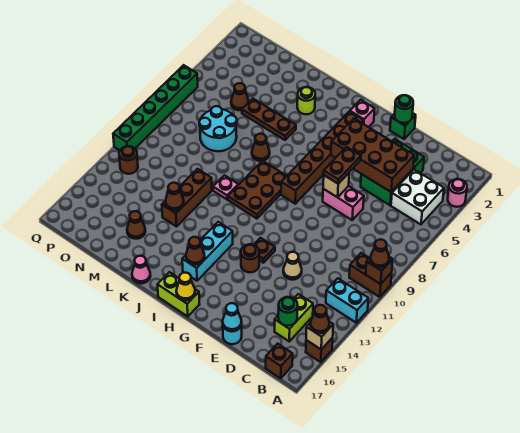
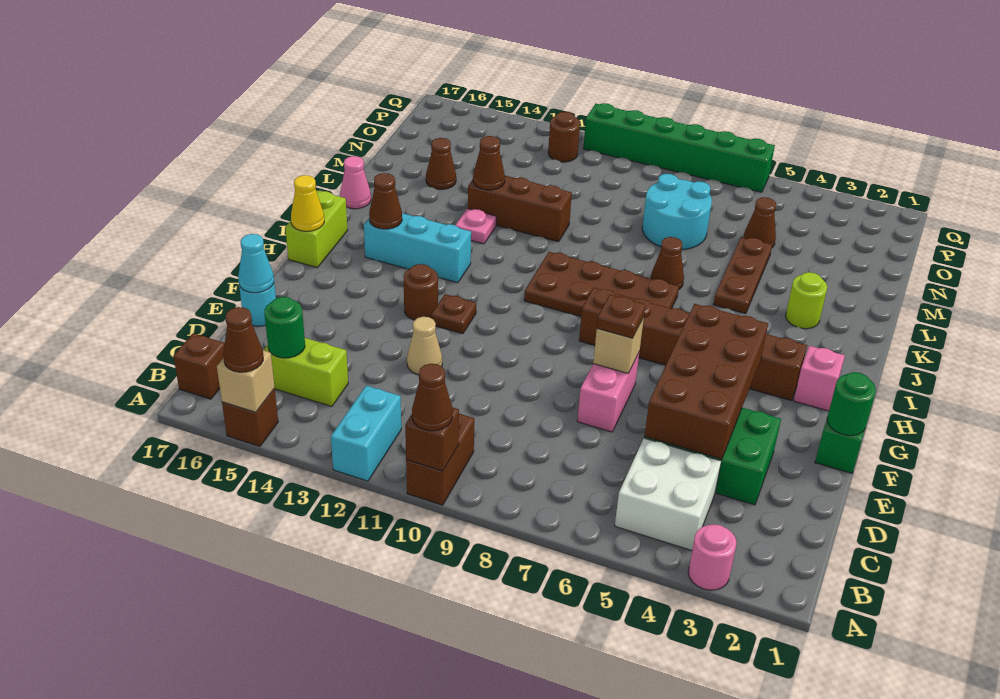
brown plate F6:F7 level 3 -> brown plate F7 level 3
brown plate I8:J10 level 1 -> brown plate I7:J10 level 1
pink plate K10 level 1 -> pink plate K13 level 1

